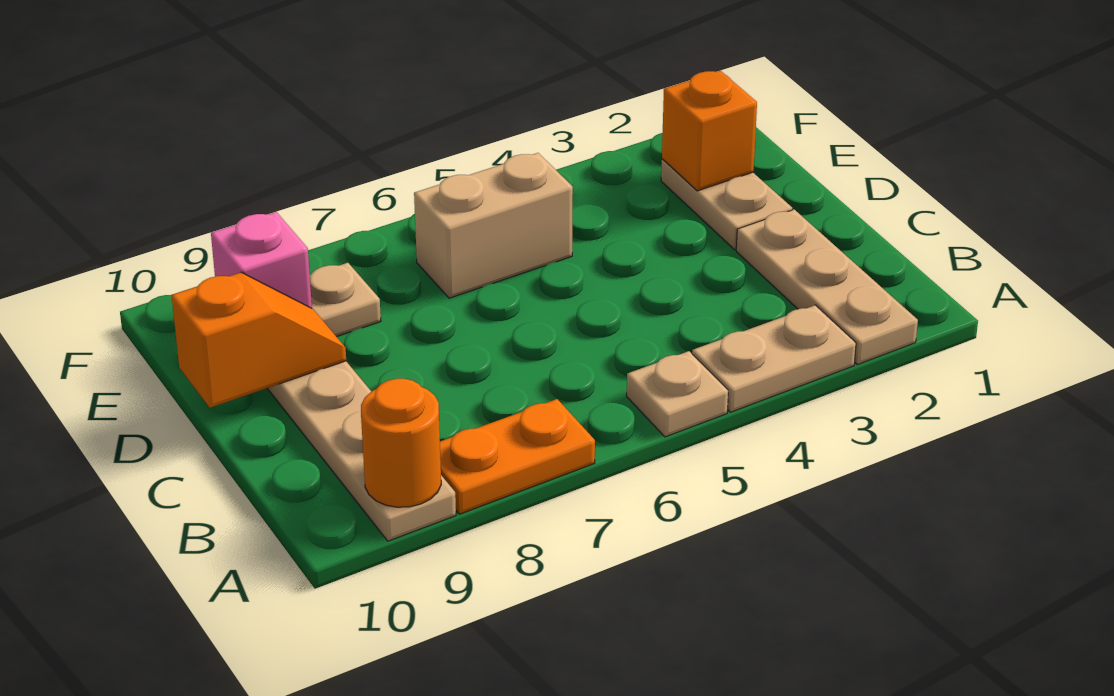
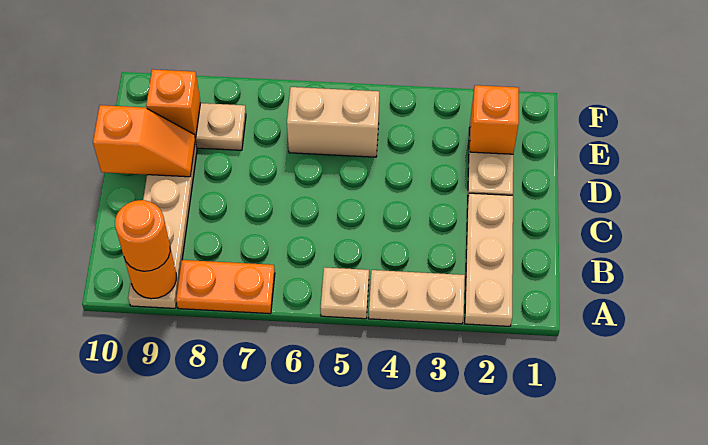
none -> orange round brick A9 level 3
pink brick E9 level 2 -> orange brick E9 level 2

